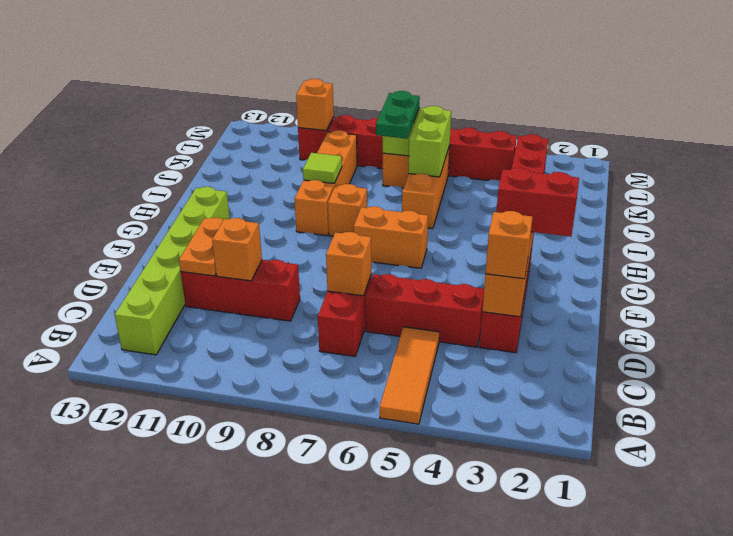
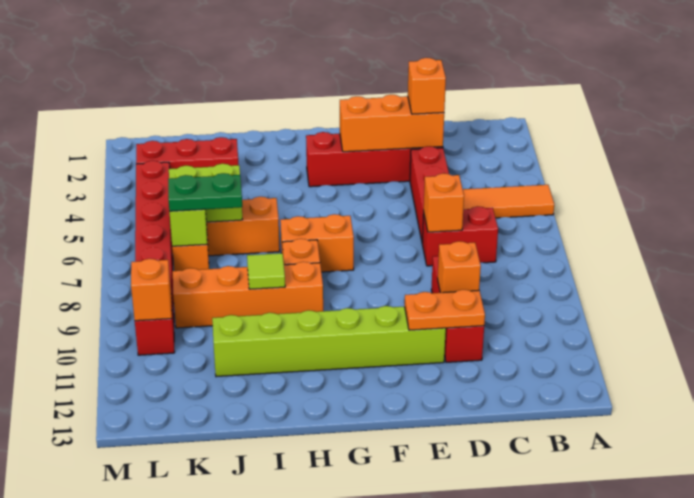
lime brick B12:G12 level 1 -> lime brick E11:J11 level 1
red brick F2:F3 level 3 -> none
orange brick G6:G7 level 1 -> orange brick G7:H7 level 1

